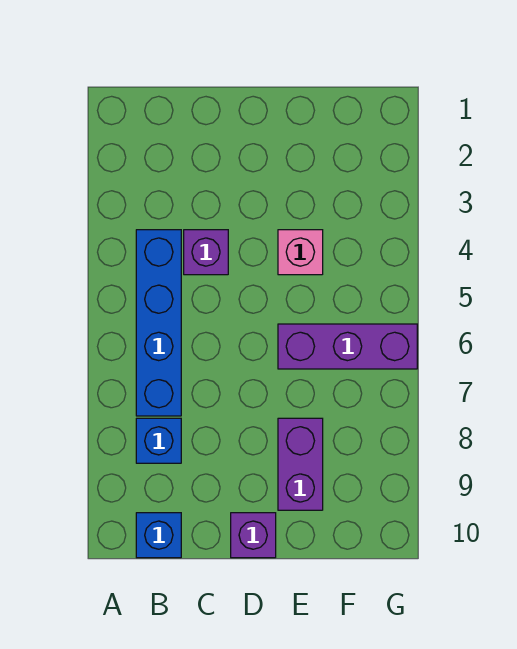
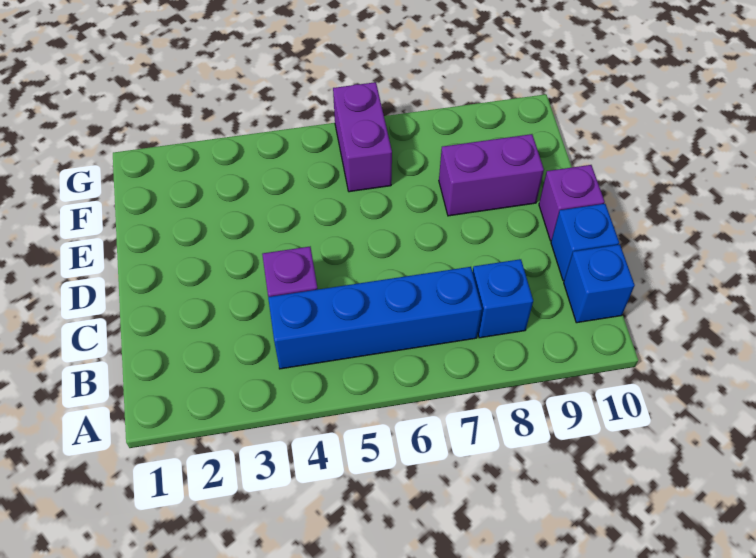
none -> blue brick C10 level 1
pink brick E4 level 1 -> none
purple brick E6:G6 level 1 -> purple brick F6:G6 level 1

